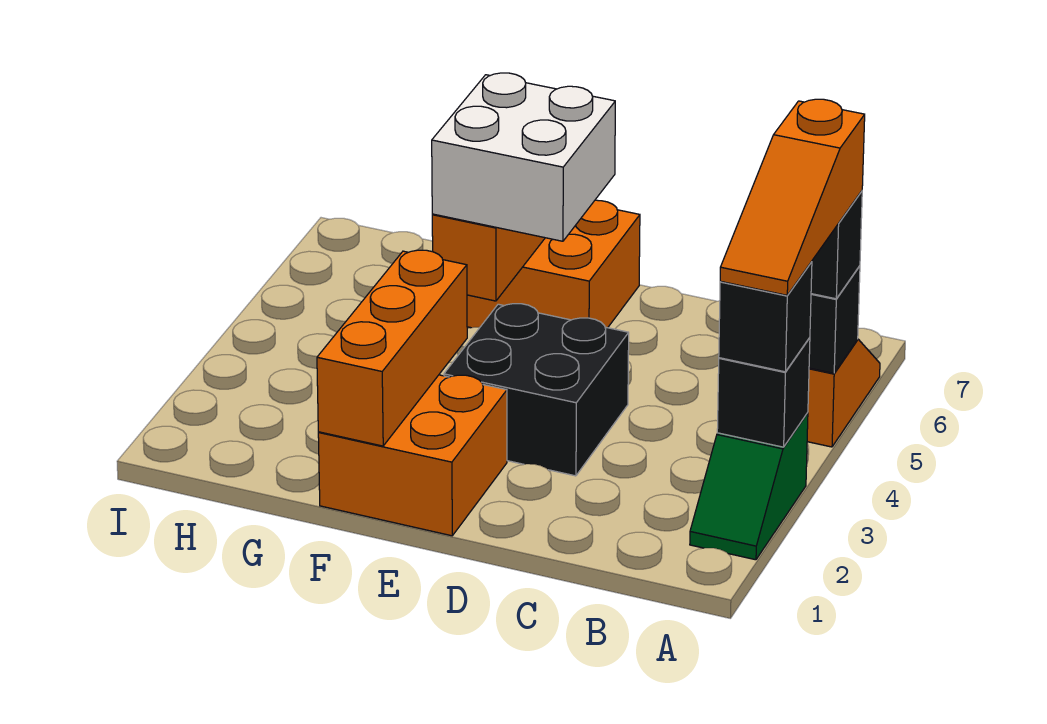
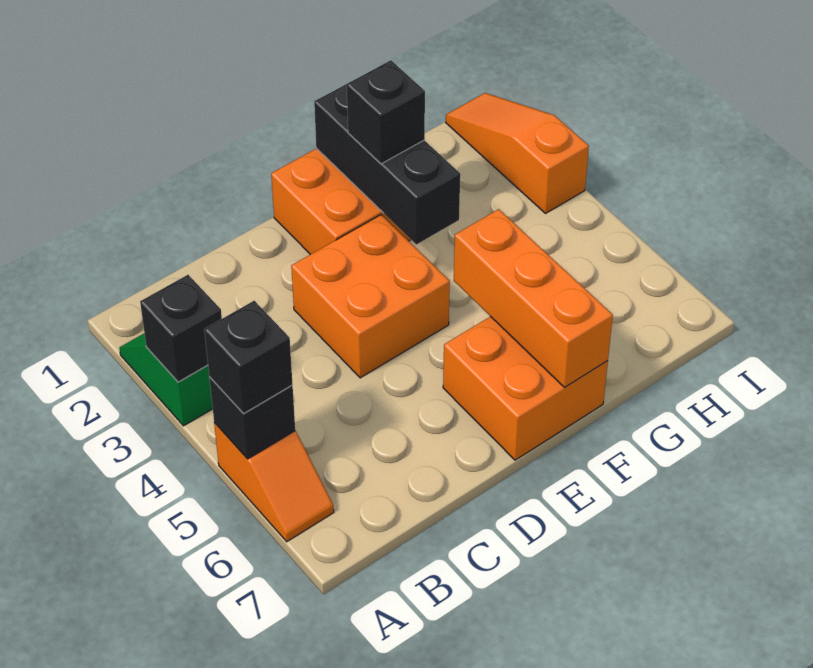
black brick A3 level 3 -> black brick F2 level 3
orange slope A3:A5 level 4 top 5 -> orange slope I1:I3 level 1 top 3
black brick D3:E4 level 1 -> orange brick D3:E4 level 1
white brick E5:F6 level 3 -> none
orange brick F1:F3 level 2 -> black brick F1:F3 level 2

